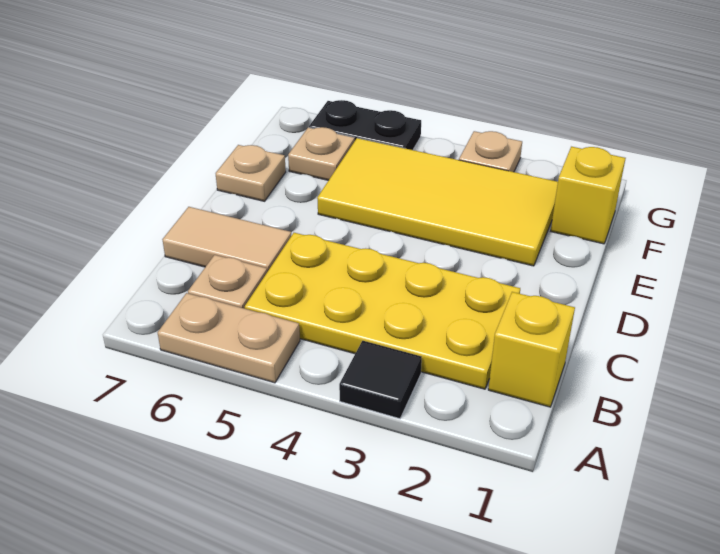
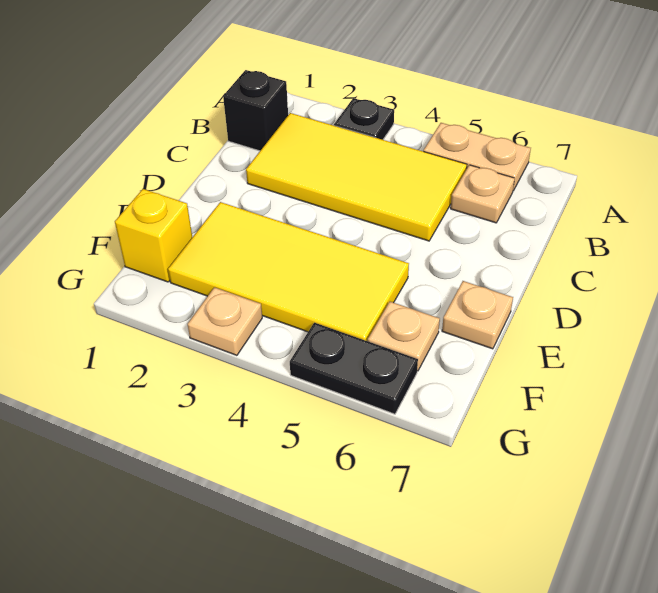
black tile A3 level 1 -> black plate A3 level 1
yellow brick B1 level 1 -> black brick B1 level 1
yellow plate B2:C5 level 1 -> yellow tile B2:C5 level 1
tan tile C6:C7 level 1 -> none

